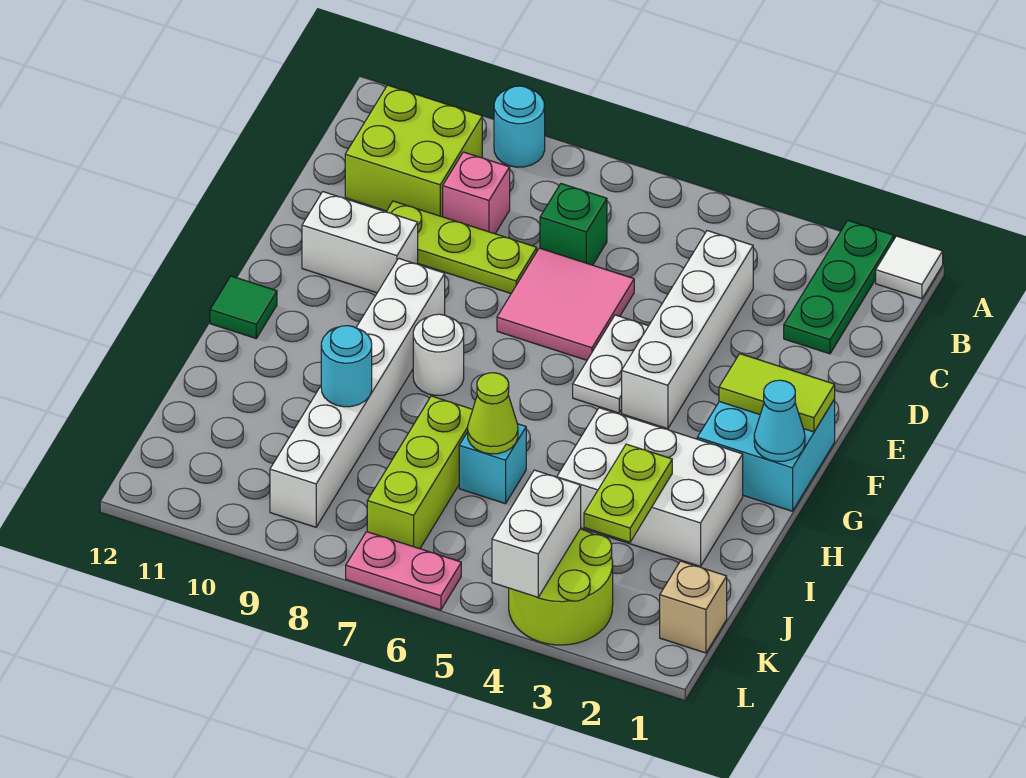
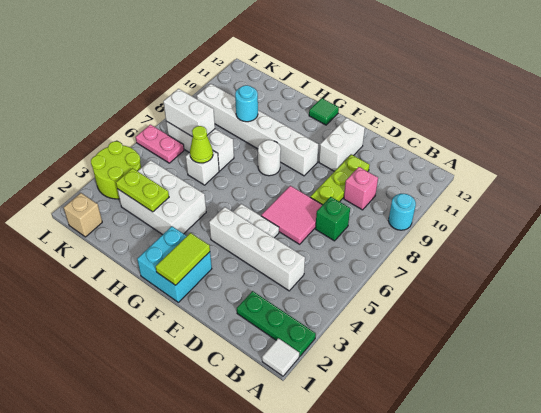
lime brick B10:C11 level 1 -> none
cyan cone G1 level 2 -> none
white brick H2:I4 level 1 -> white brick H3:J4 level 1
cyan brick I6 level 1 -> white brick I6 level 1
lime brick I7:K7 level 1 -> white brick I7:K7 level 1
white brick K4:L4 level 2 -> white brick J7:K7 level 2
pink plate L6:L7 level 1 -> pink plate K6:L6 level 1

